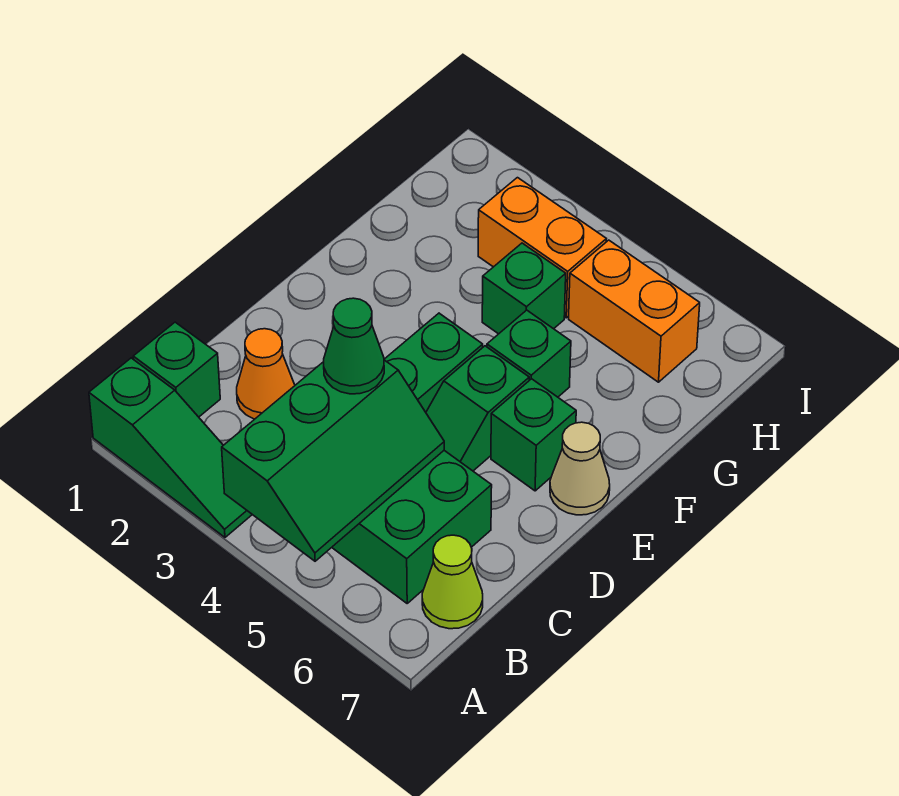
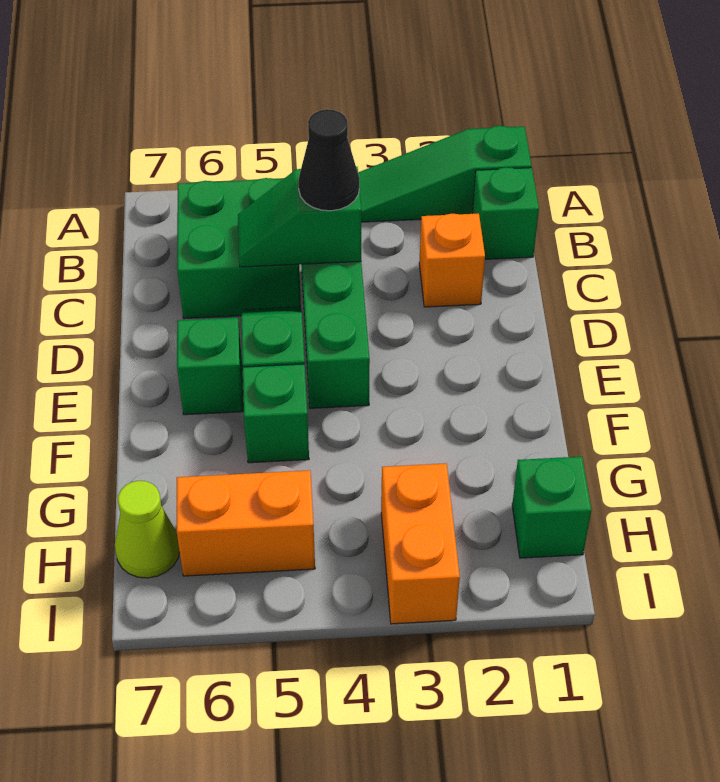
green slope A4:C5 level 2 top 4 -> green slope C4:C5 level 2 top 4
lime cone B7 level 1 -> lime cone H7 level 1
orange cone C2 level 1 -> orange brick C2 level 1
green cone C4 level 3 -> black cone C4 level 3
tan cone E7 level 1 -> none
green brick G4 level 1 -> green brick H1 level 1
orange brick H3:H4 level 1 -> orange brick H3:I3 level 1

